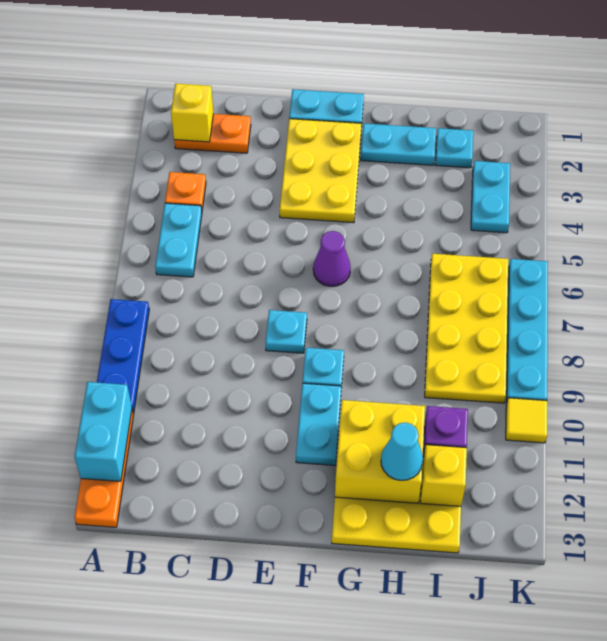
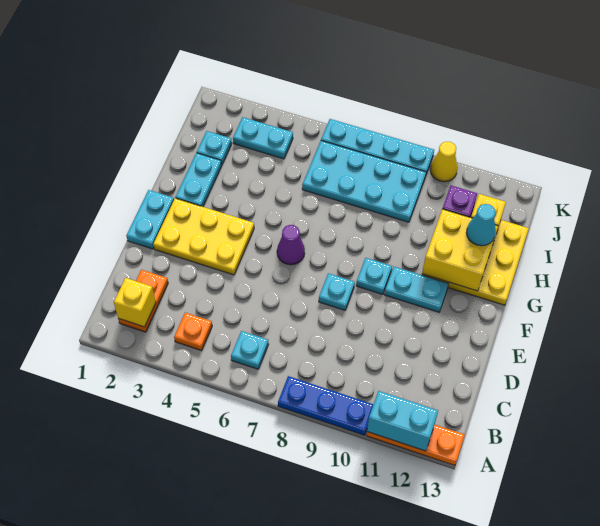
cyan plate B5:B6 level 1 -> cyan plate B6 level 1
yellow plate I6:J9 level 1 -> cyan plate I6:J9 level 1
yellow tile K10 level 1 -> yellow cone K10 level 1

